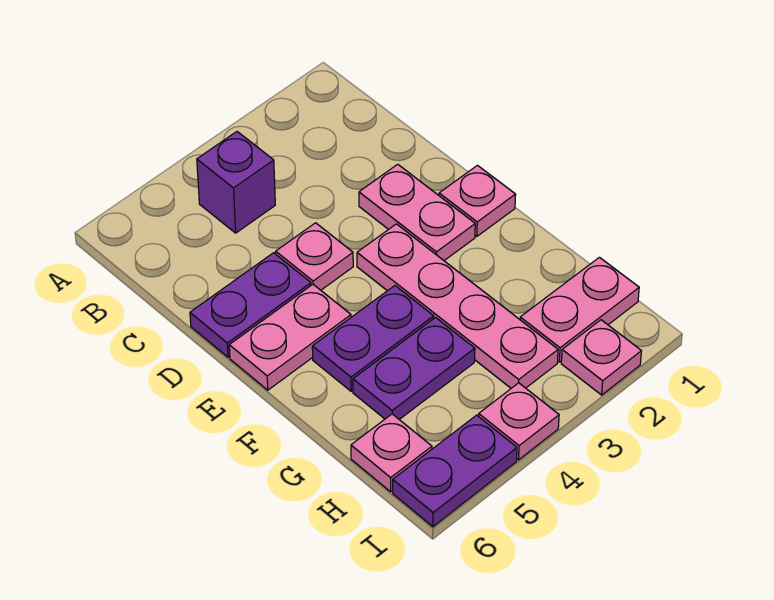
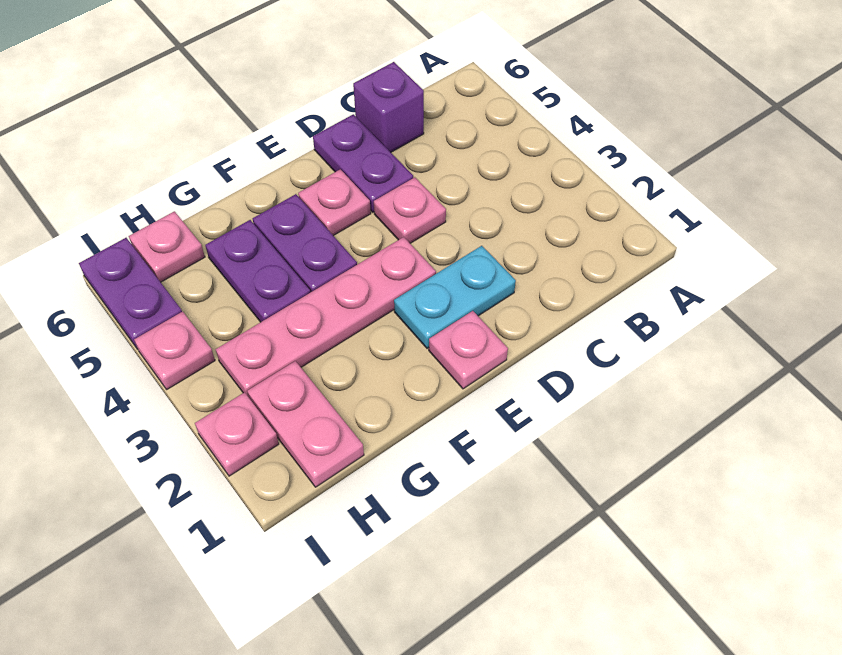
purple brick B4 level 1 -> purple brick C6 level 1
pink plate D2:E2 level 1 -> cyan plate D2:E2 level 1
pink plate E5:E6 level 1 -> pink plate E5 level 1

